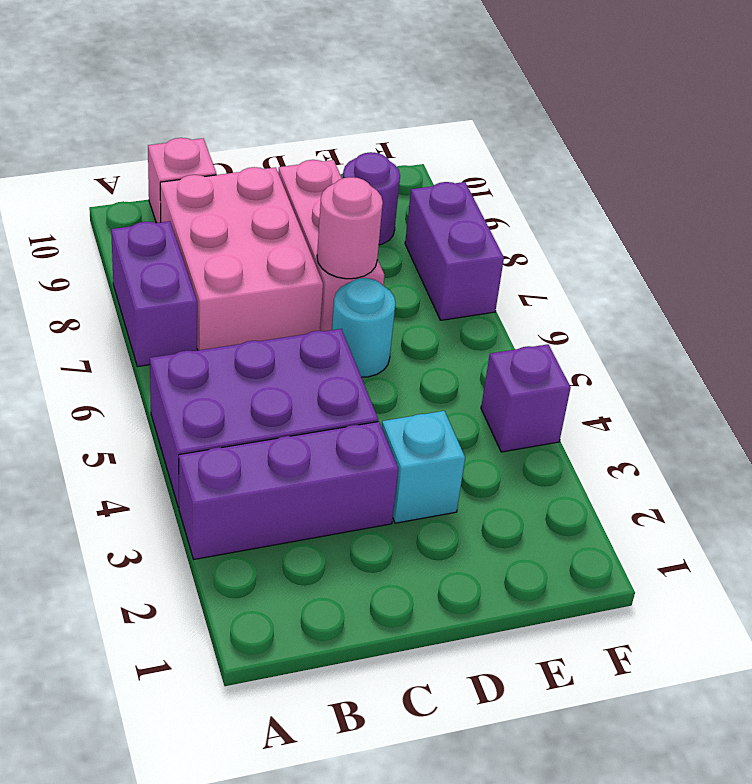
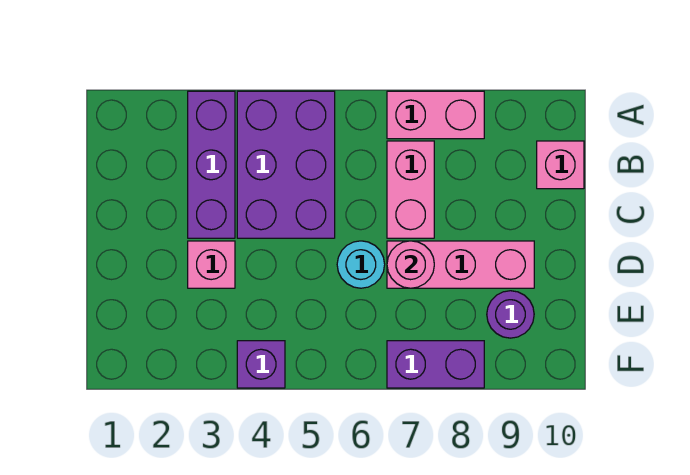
purple brick A7:A8 level 1 -> pink brick A7:A8 level 1
pink brick B7:C9 level 1 -> pink brick B7:C7 level 1
cyan brick D3 level 1 -> pink brick D3 level 1

